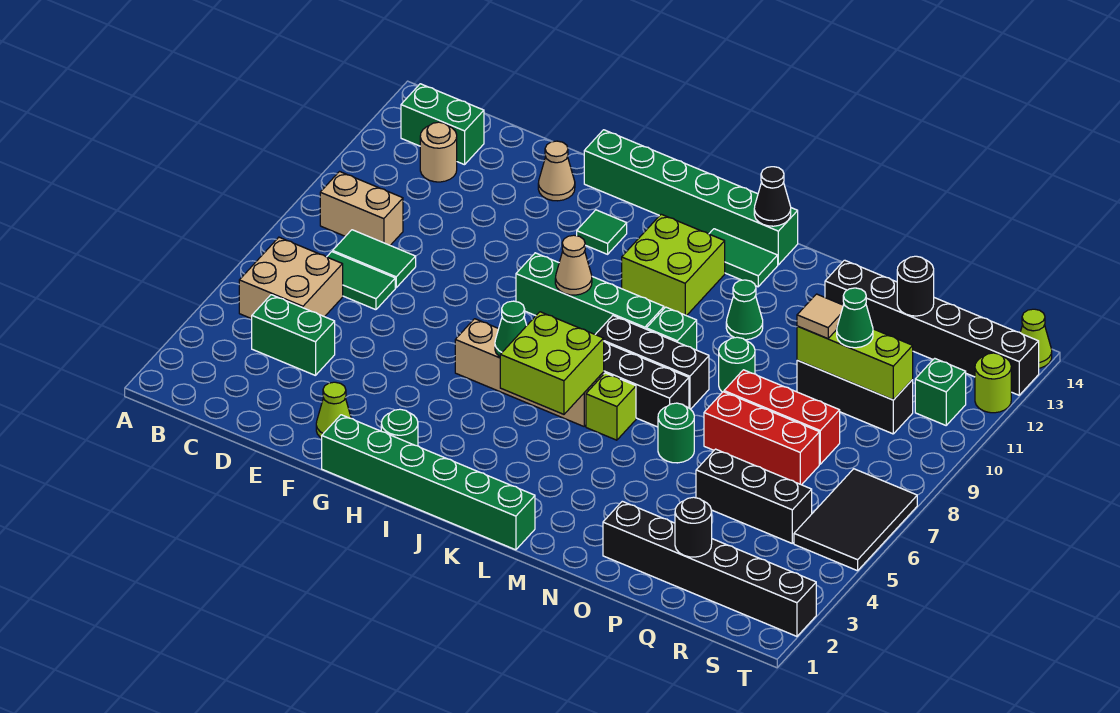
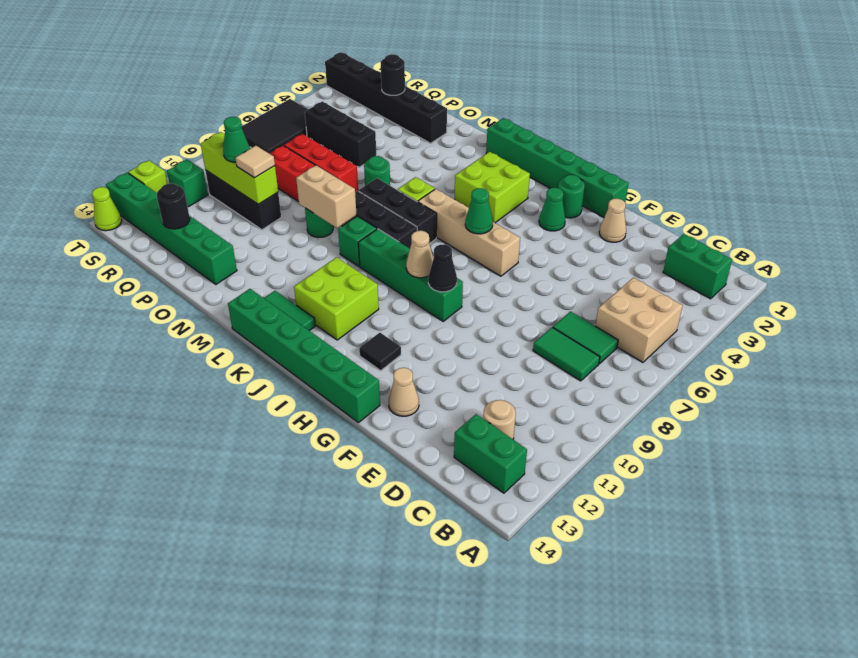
tan brick B9:C9 level 1 -> tan brick M9:N9 level 2
green brick C4:D4 level 1 -> green brick B2:C2 level 1
lime cone F2 level 1 -> tan cone F2 level 1
green tile H12 level 1 -> black tile H12 level 1
lime brick J5:K6 level 2 -> lime brick J3:K4 level 1
black cone L14 level 2 -> black cone H9 level 2
green cone M11 level 1 -> green cone H3 level 1
black brick O13:T13 level 1 -> green brick O13:T13 level 1
lime round brick T12 level 1 -> lime brick T12 level 1

